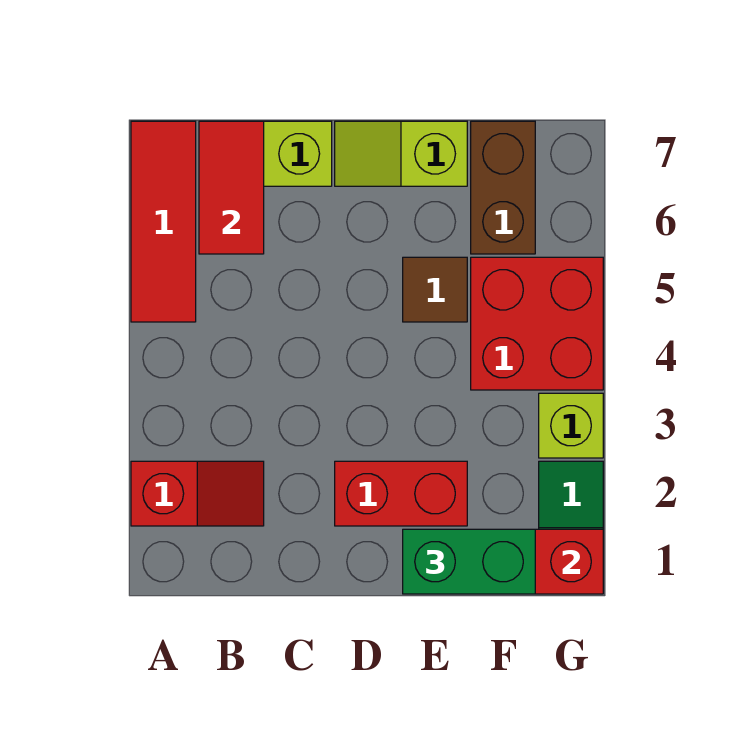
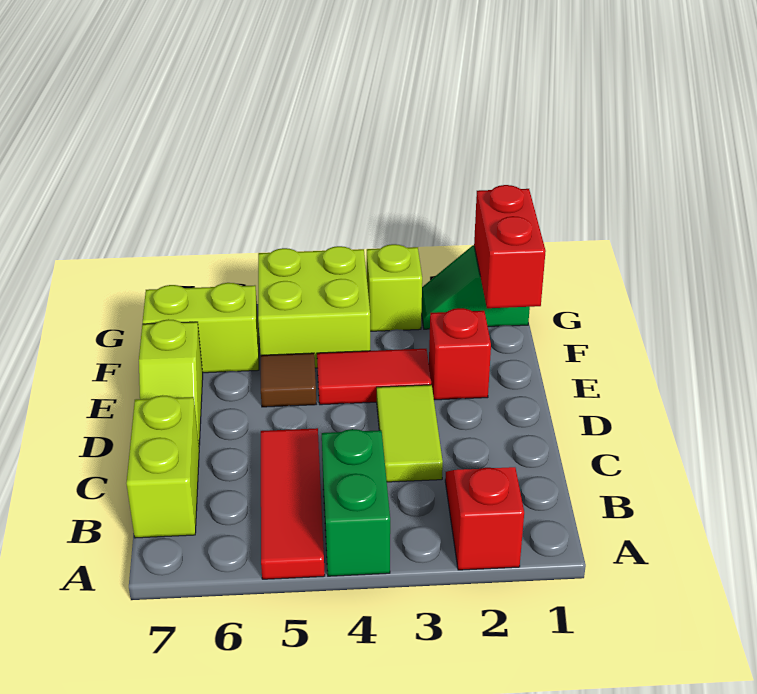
red tile A5:A7 level 1 -> red tile A5:C5 level 1
red tile B6:B7 level 2 -> red tile E3:E4 level 1
none -> lime tile C3:D3 level 1
red brick D2:E2 level 1 -> red brick E2 level 1
green brick E1:F1 level 3 -> green brick A4:B4 level 1
red brick F4:G5 level 1 -> lime brick F4:G5 level 1
brown brick F6:F7 level 1 -> lime brick F6:F7 level 1

